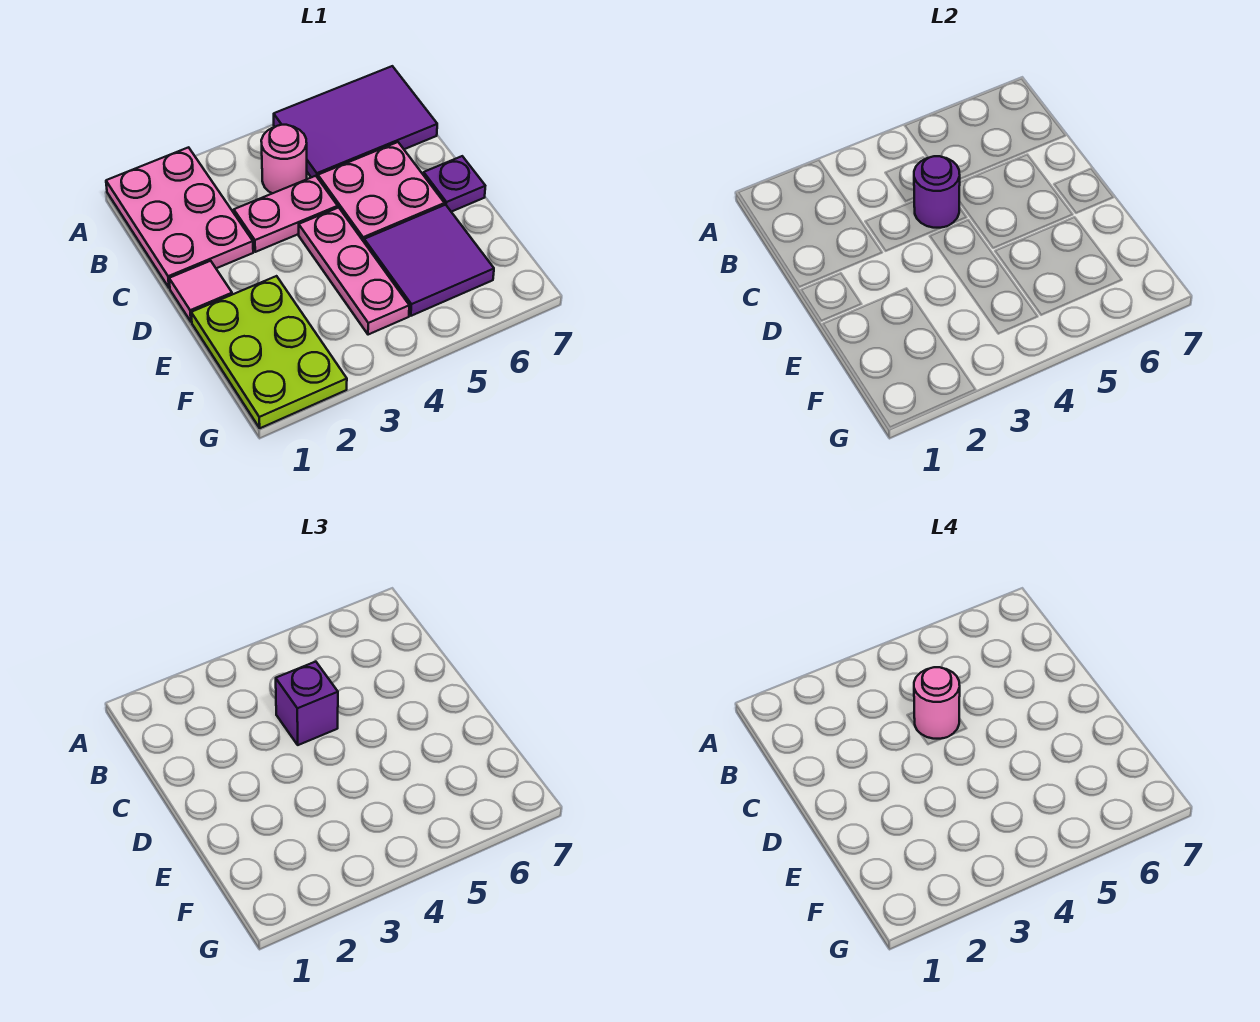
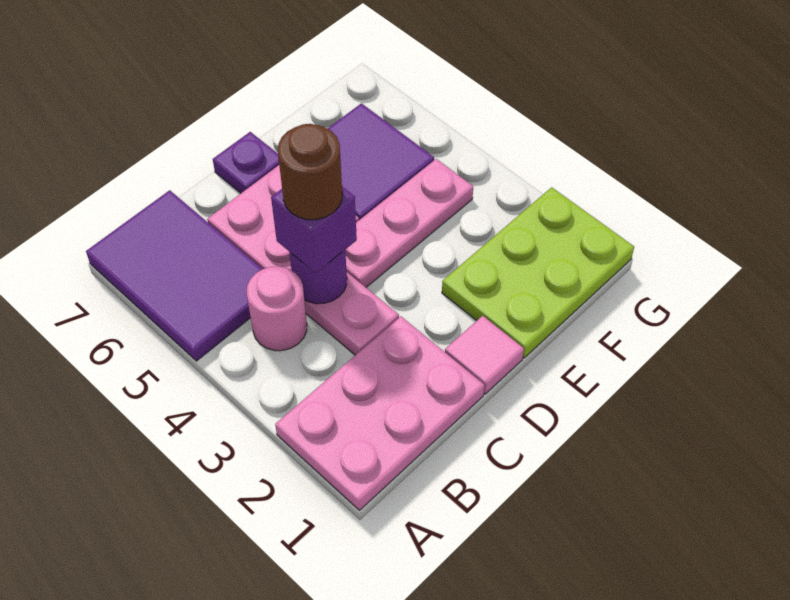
pink round brick C4 level 4 -> brown round brick C4 level 4

